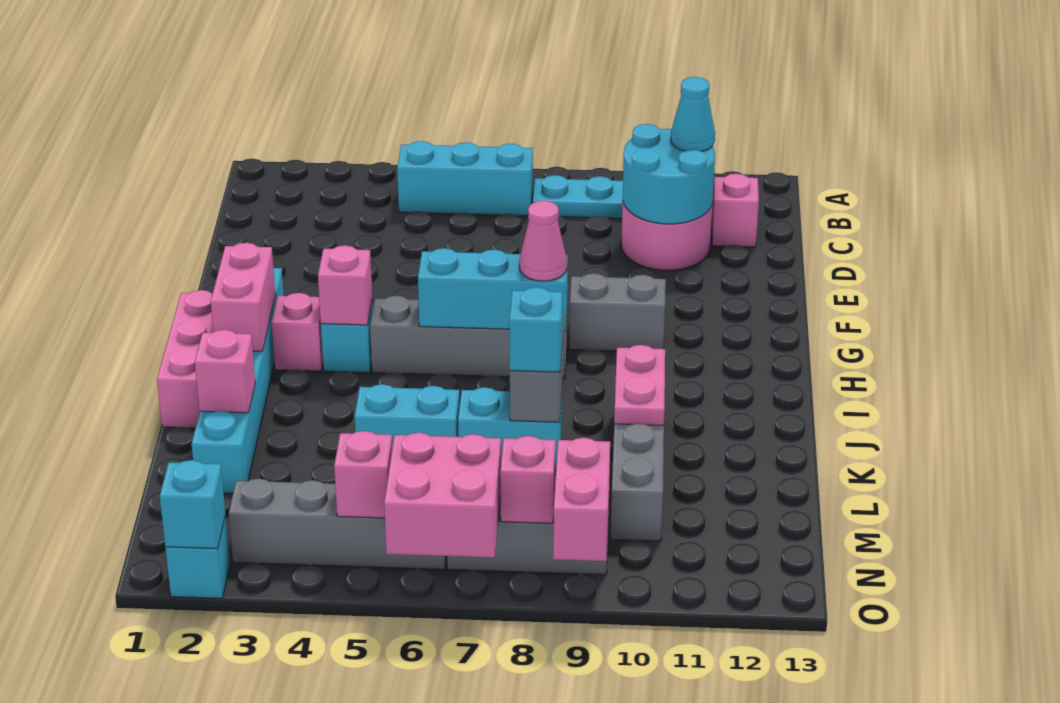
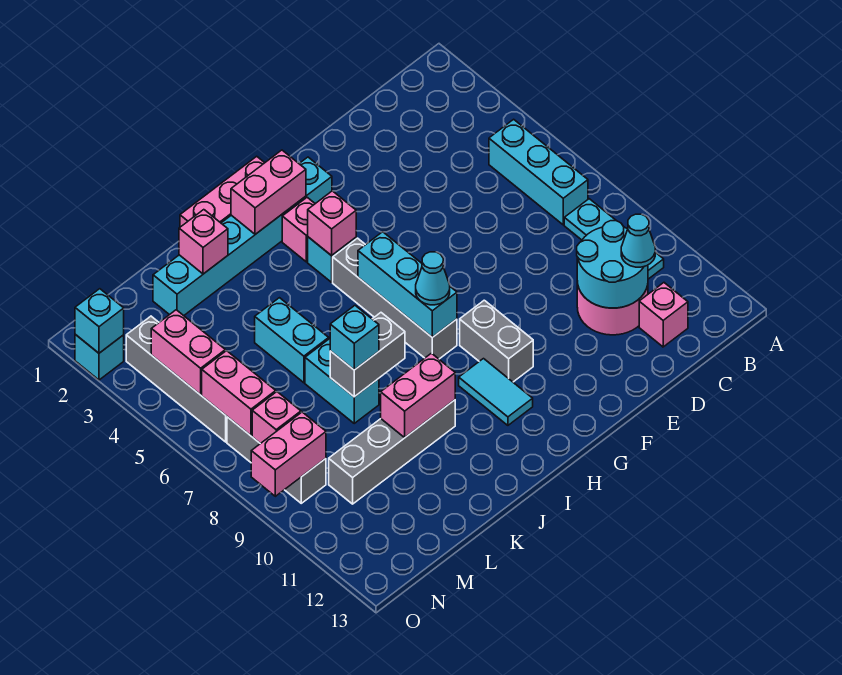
pink cone H8 level 3 -> cyan cone H8 level 3
none -> cyan tile H10:H11 level 1
pink plate J10:K10 level 2 -> pink brick J10:K10 level 2
pink brick N5 level 2 -> pink brick N4:N5 level 2
pink brick N6:O7 level 2 -> pink brick N6:N7 level 2

